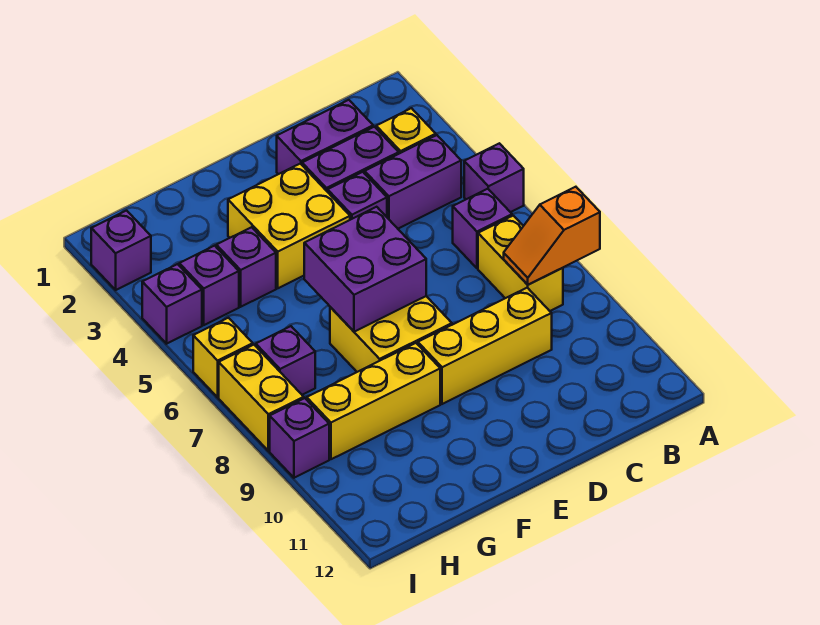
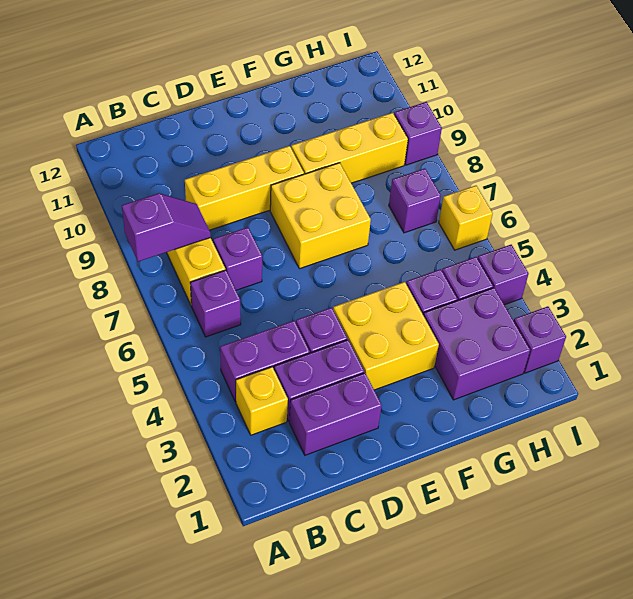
purple brick A5 level 1 -> purple brick C7 level 1
orange slope A8:B8 level 2 top A -> purple slope A8:B8 level 2 top A
purple brick E6:F7 level 2 -> purple brick G2:H3 level 1
yellow brick I7:I8 level 1 -> none

